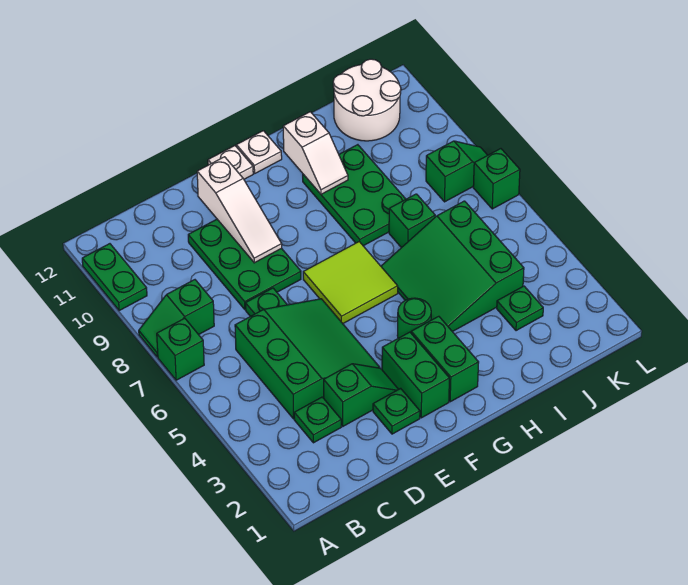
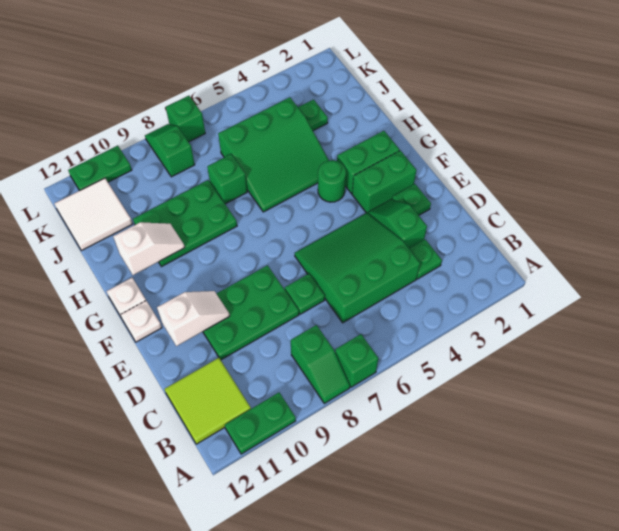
white slope E9:E11 level 2 top 11 -> white slope E10:E11 level 2 top 11
lime tile F6:G7 level 1 -> lime tile B11:C12 level 1
white round brick J11:K12 level 1 -> white tile J11:K12 level 1
none -> green plate L10:L11 level 1

